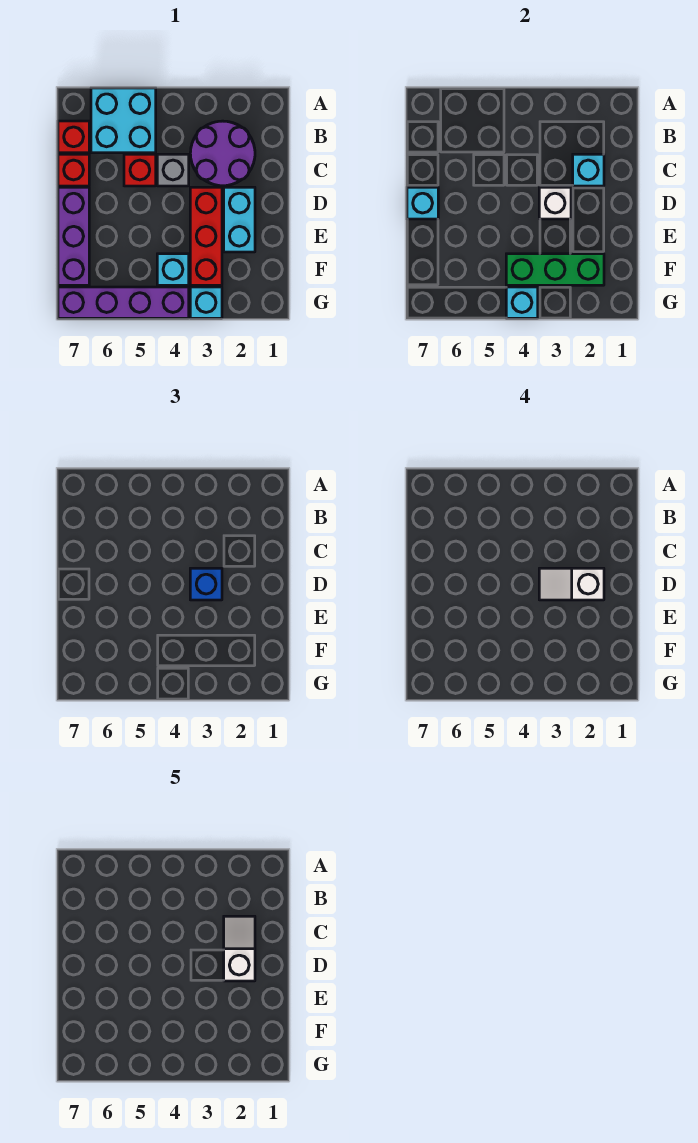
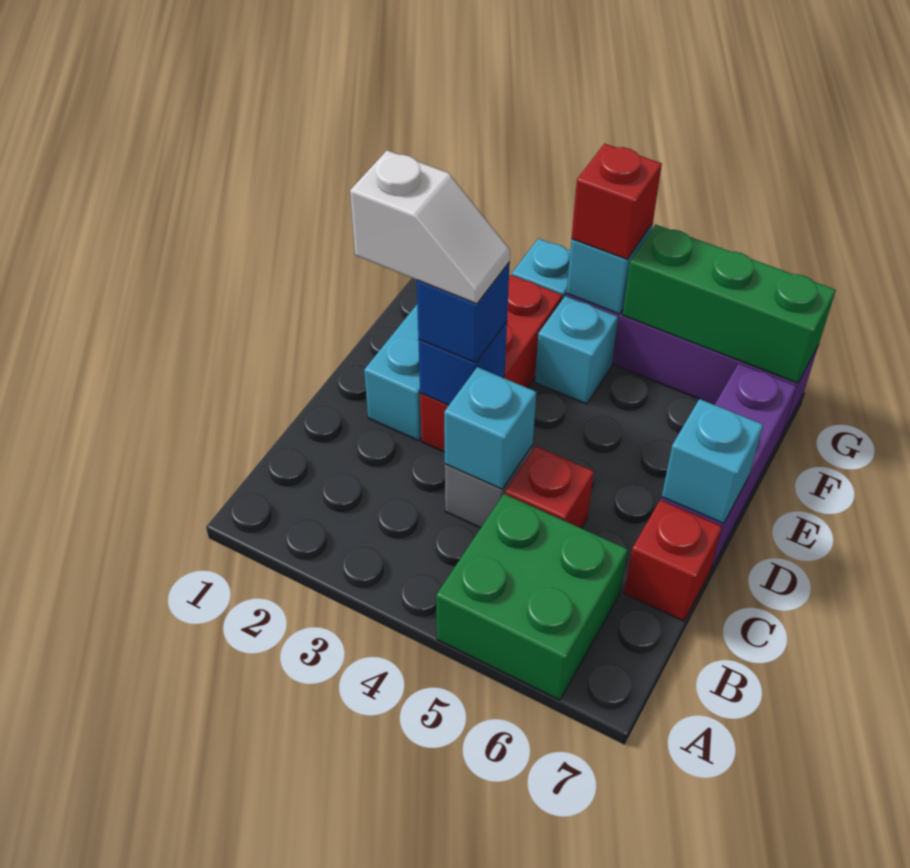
cyan brick A5:B6 level 1 -> green brick A5:B6 level 1
purple round brick B2:C3 level 1 -> none
red brick B7 level 1 -> red brick G4 level 3
cyan brick C2 level 2 -> cyan brick C4 level 2
white slope C2:D2 level 5 top D -> none
white brick D3 level 2 -> blue brick D3 level 2
green brick F2:F4 level 2 -> green brick G5:G7 level 2

